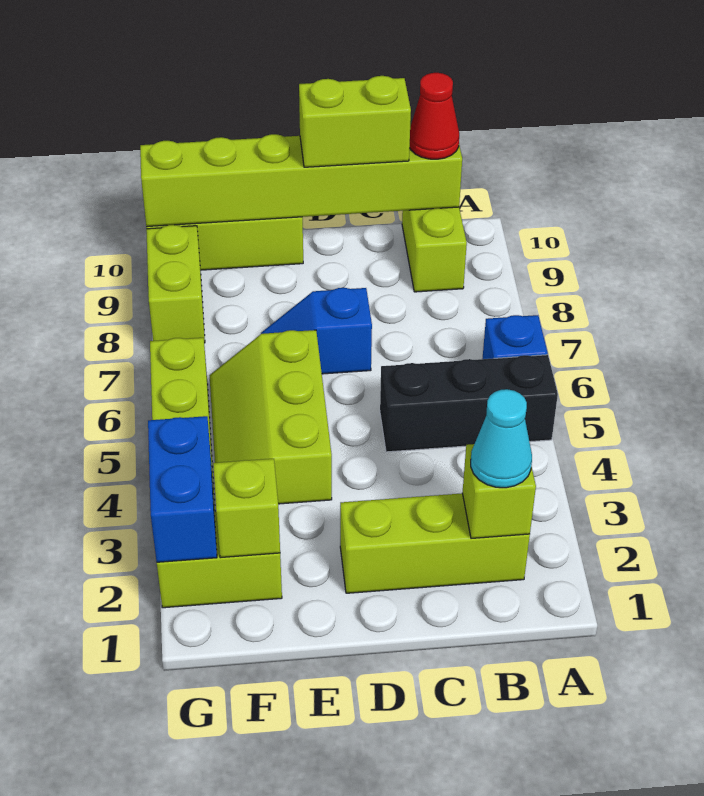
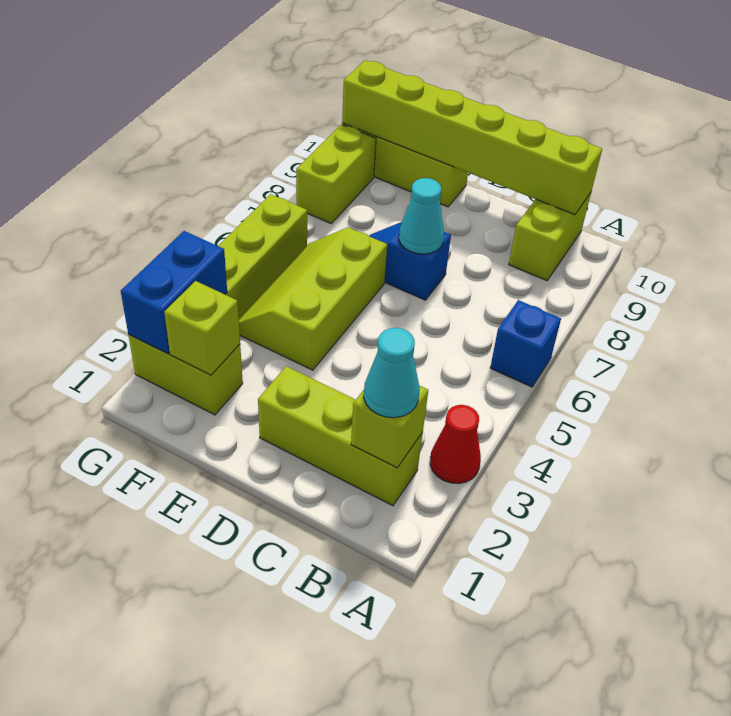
black brick A5:C5 level 1 -> none
red cone B10 level 3 -> red cone A3 level 1
lime brick C10:D10 level 3 -> none
none -> cyan cone D7 level 2

